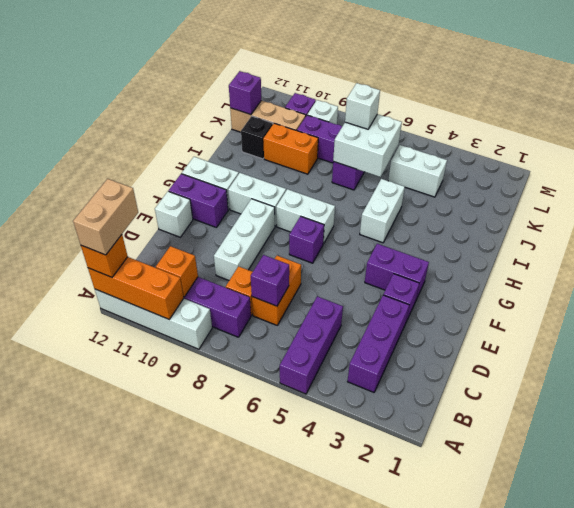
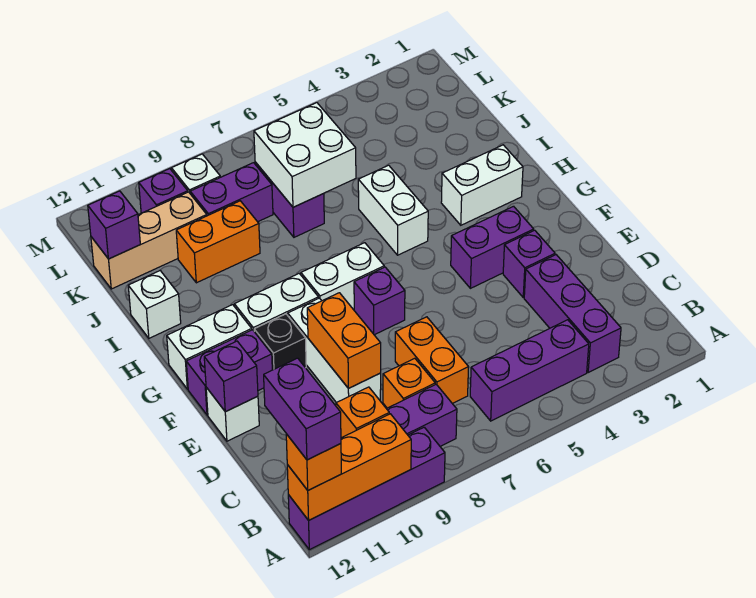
purple brick A5:C5 level 1 -> purple brick B4:B6 level 1
white brick A9:A12 level 1 -> purple brick A9:A12 level 1
tan brick A12:B12 level 4 -> purple brick A12:B12 level 4
purple brick C7 level 2 -> purple brick E12 level 2
none -> orange brick D9:E9 level 2
black brick J11 level 1 -> black brick F10 level 1
white brick K4:K5 level 1 -> white brick H2:H3 level 1
white brick K7 level 3 -> white brick I12 level 1

